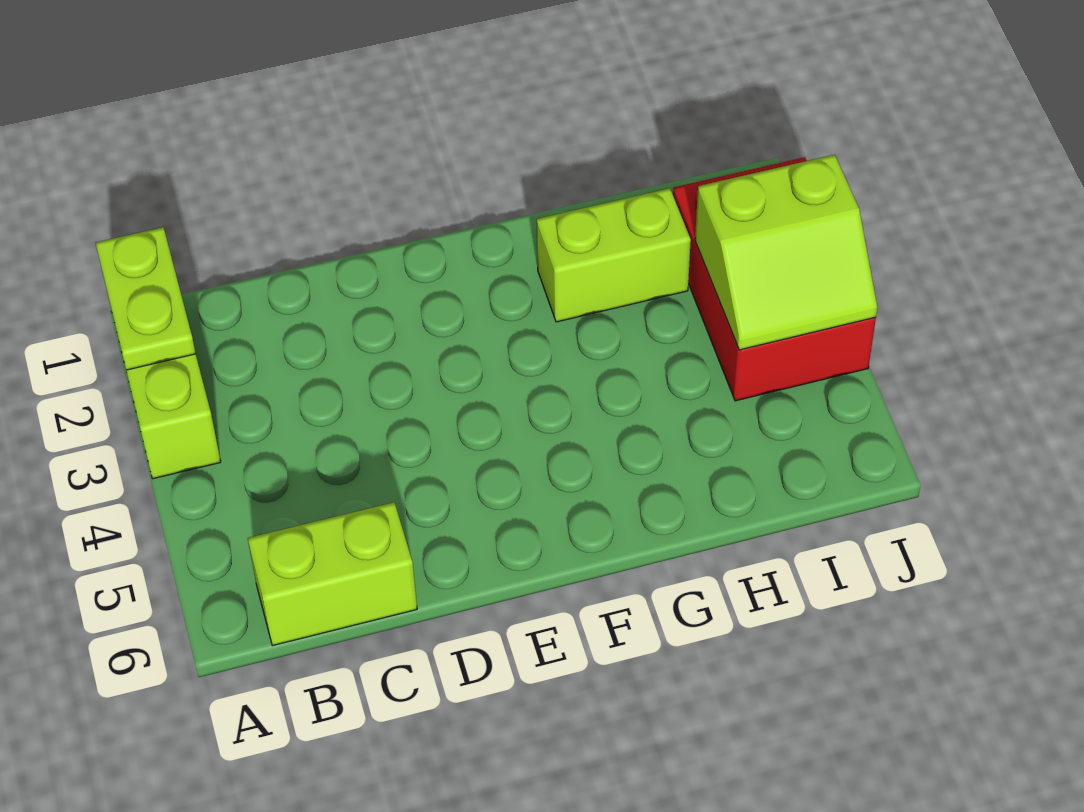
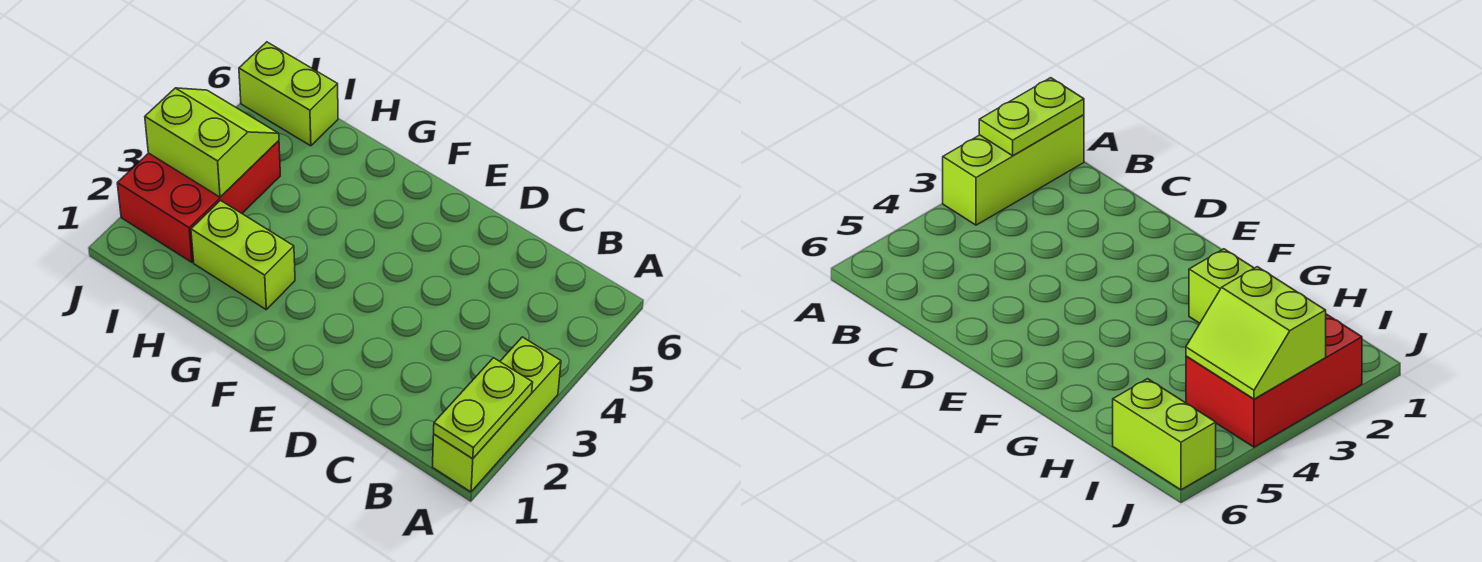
lime brick B6:C6 level 1 -> lime brick I6:J6 level 1

